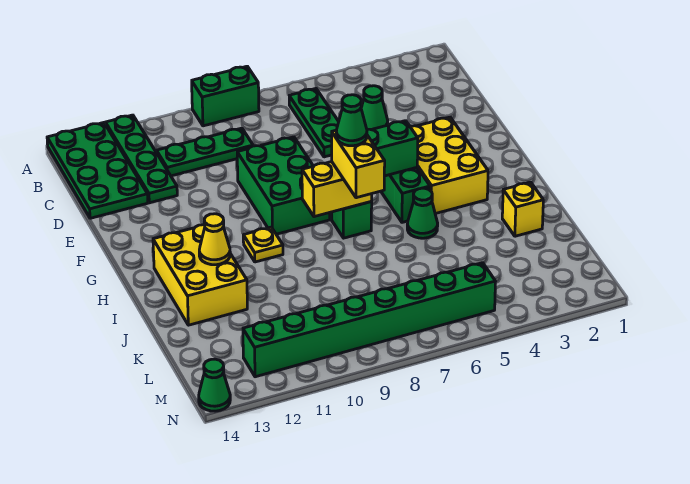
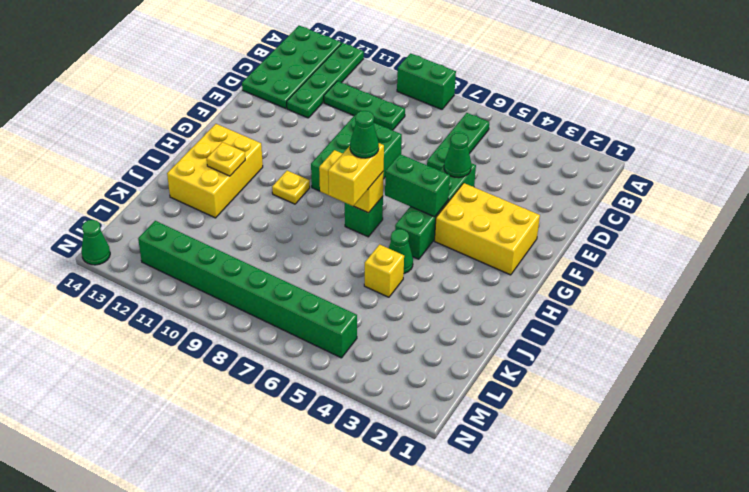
yellow brick F3:H4 level 1 -> yellow brick F2:G4 level 1
yellow cone I12 level 2 -> yellow plate I12 level 2
yellow brick J2 level 1 -> yellow brick J5 level 1

